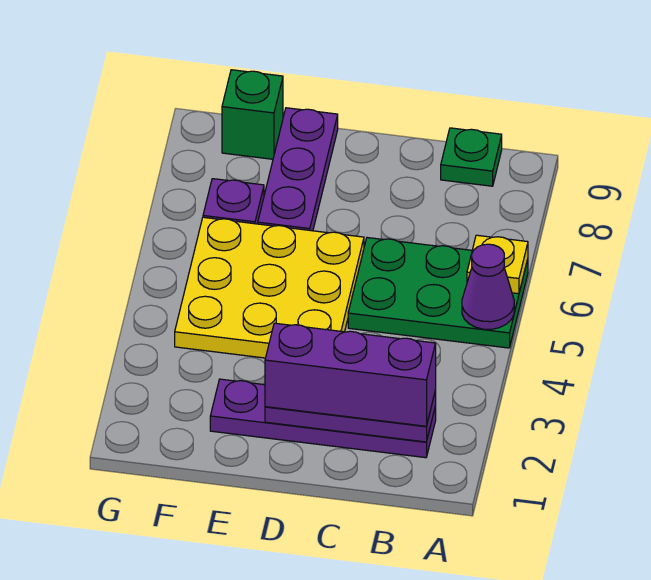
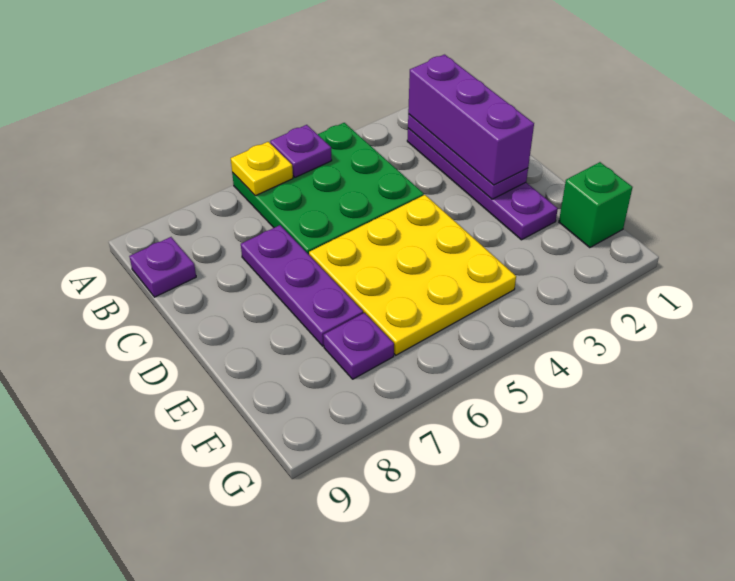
green plate A5:C6 level 1 -> green plate A4:C6 level 1
purple cone A5 level 2 -> purple plate A5 level 2
green plate B9 level 1 -> purple plate B9 level 1
purple plate E7:E9 level 1 -> purple plate C7:E7 level 1
green brick F9 level 1 -> green brick F1 level 1

